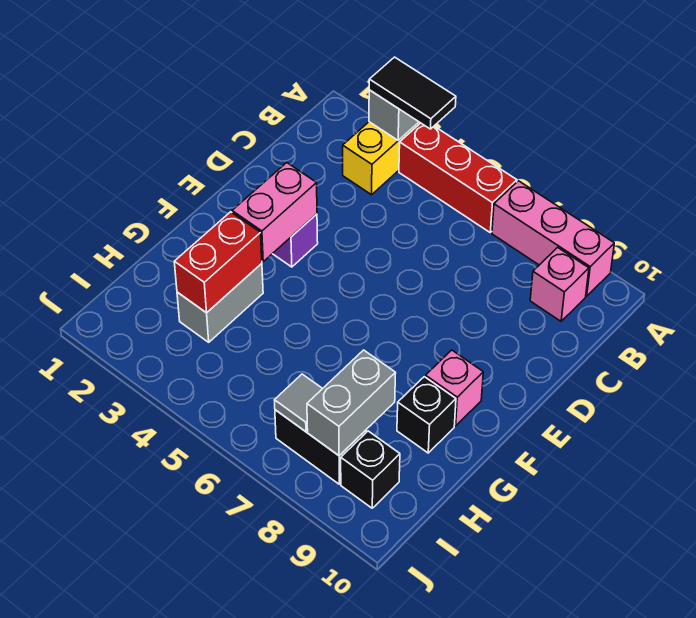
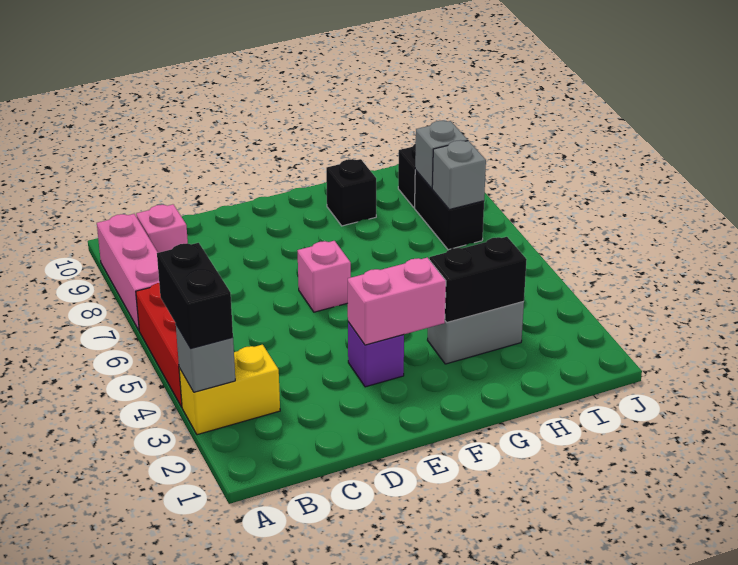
black tile A3:A4 level 3 -> black brick A3:A4 level 3
pink brick F9 level 1 -> pink brick E6 level 1
red brick G3:H3 level 2 -> black brick G3:H3 level 2
grey brick H8:I8 level 2 -> grey brick I8 level 2
grey tile I7 level 2 -> grey brick I7 level 2

